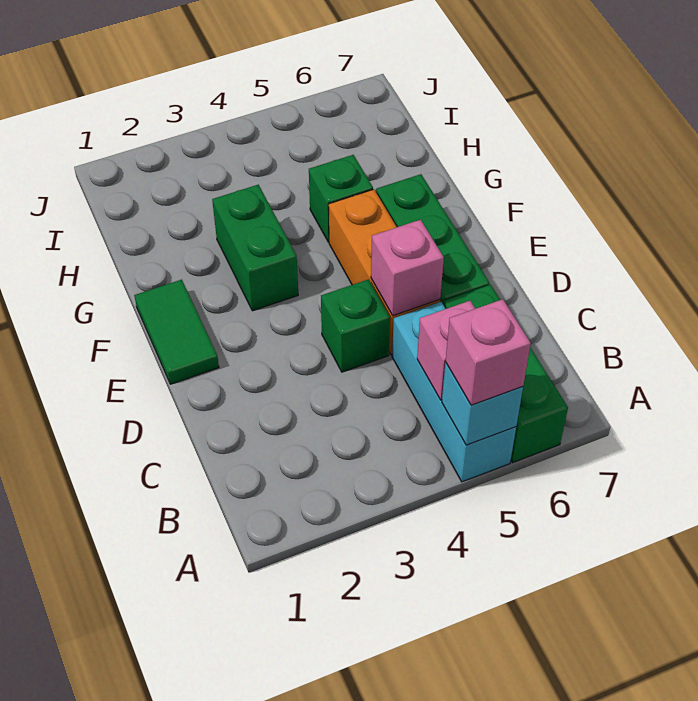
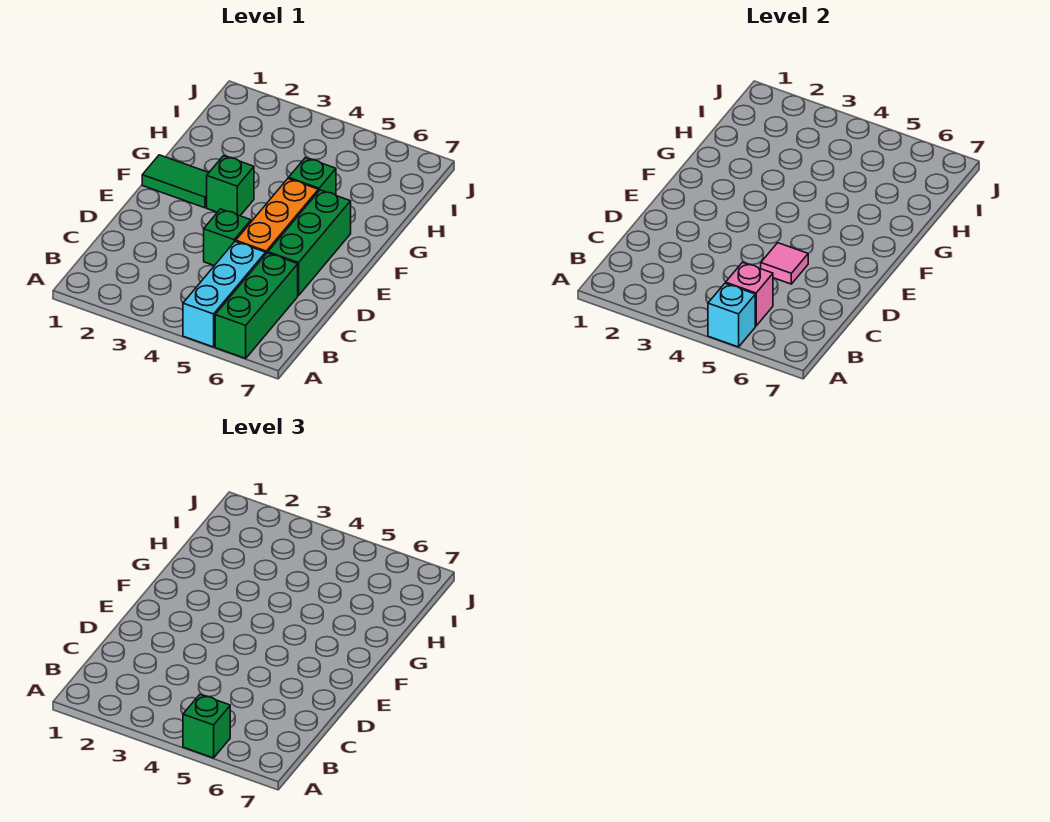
pink brick A5 level 3 -> green brick A5 level 3
pink brick D5 level 2 -> pink tile D5 level 2
green tile E1:F1 level 1 -> green tile F1:F2 level 1
green brick F3:G3 level 1 -> green brick F3 level 1

